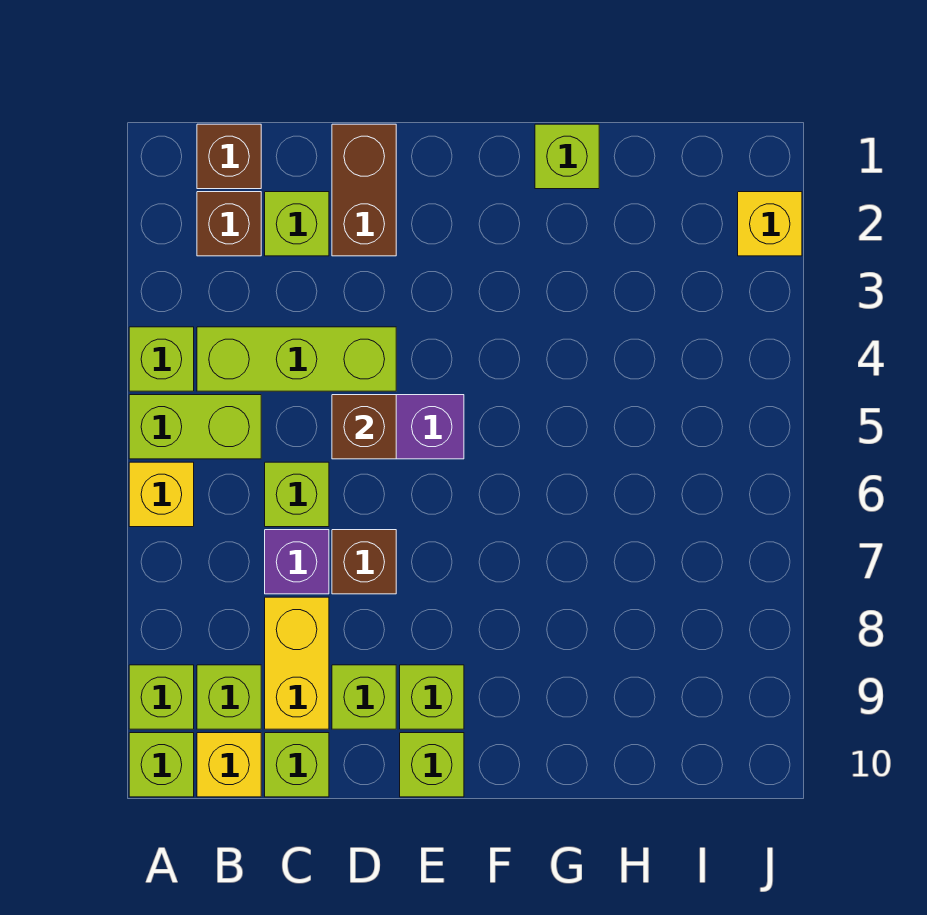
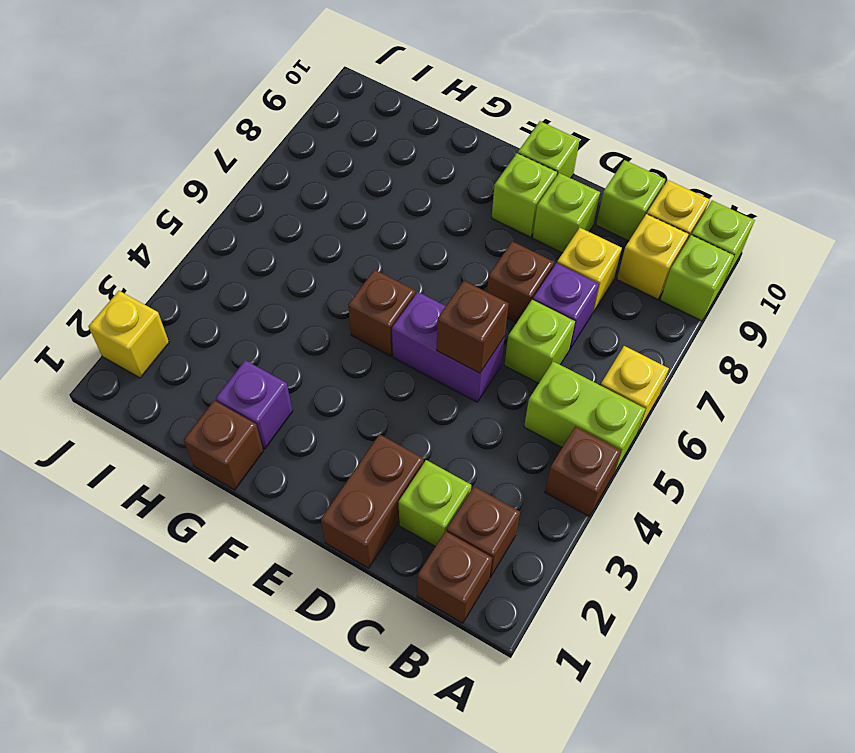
lime brick A4 level 1 -> brown brick A4 level 1
lime brick B4:D4 level 1 -> none
lime brick B9 level 1 -> yellow brick B9 level 1
yellow brick C8:C9 level 1 -> yellow brick C8 level 1
none -> brown brick F5 level 1
lime brick G1 level 1 -> brown brick G1 level 1
none -> purple brick G2 level 1

